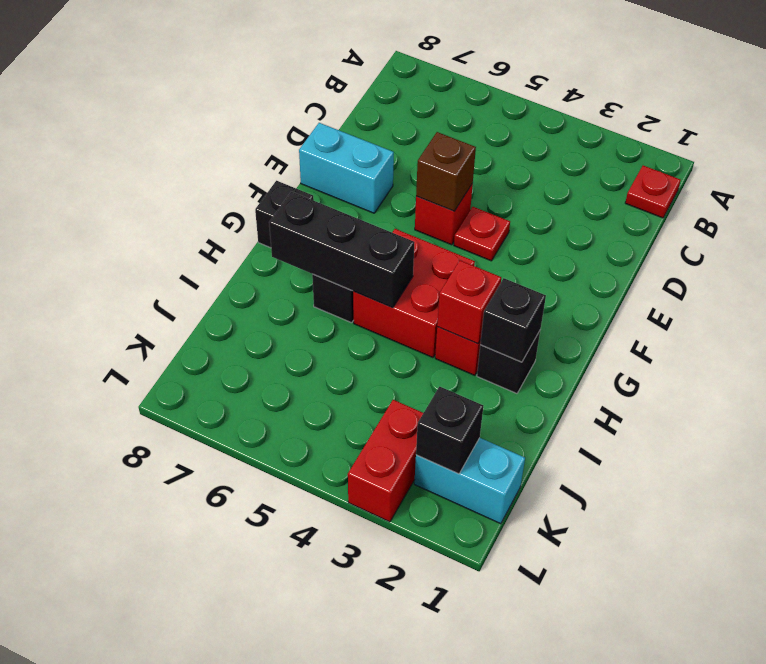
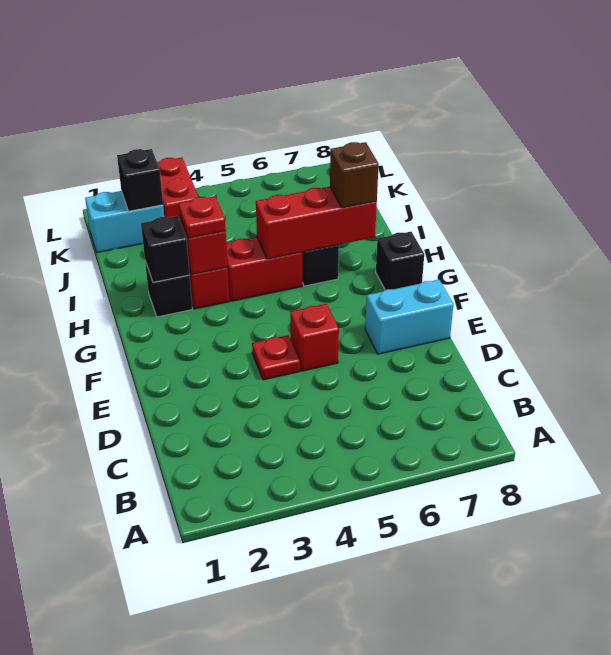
red plate B1 level 1 -> red plate H3 level 3
brown brick E5 level 2 -> brown brick H7 level 3
red brick G4:H5 level 1 -> red brick H4:H5 level 1
black brick H5:H7 level 2 -> red brick H5:H7 level 2

